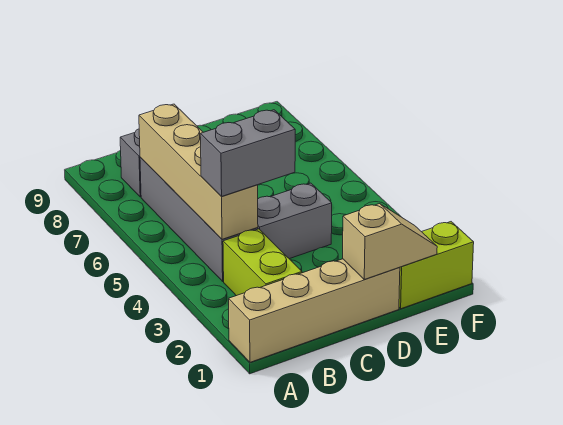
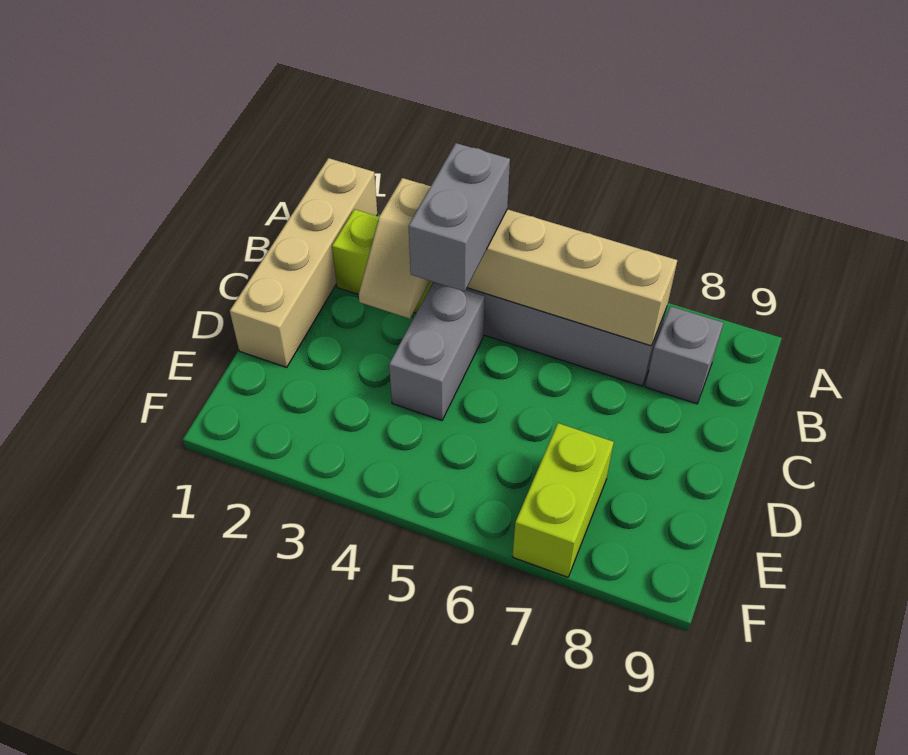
tan slope D1:E1 level 2 top D -> tan slope B3:C3 level 2 top B
lime brick E1:F1 level 1 -> lime brick E7:F7 level 1

